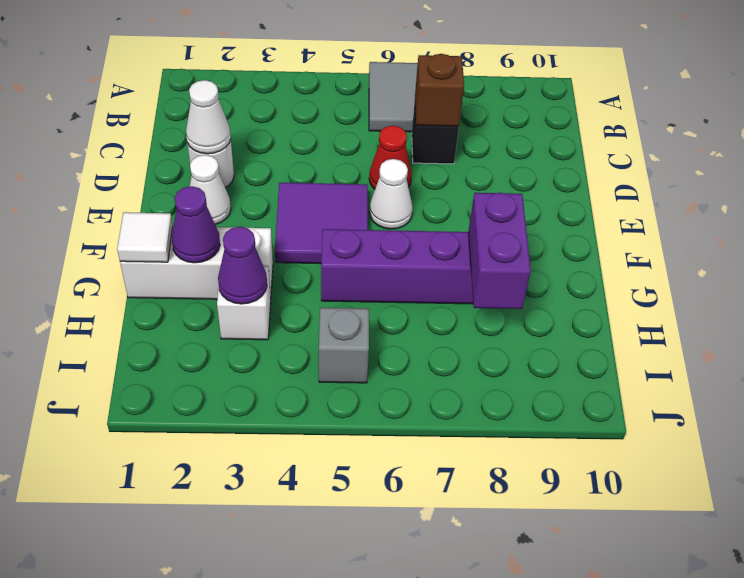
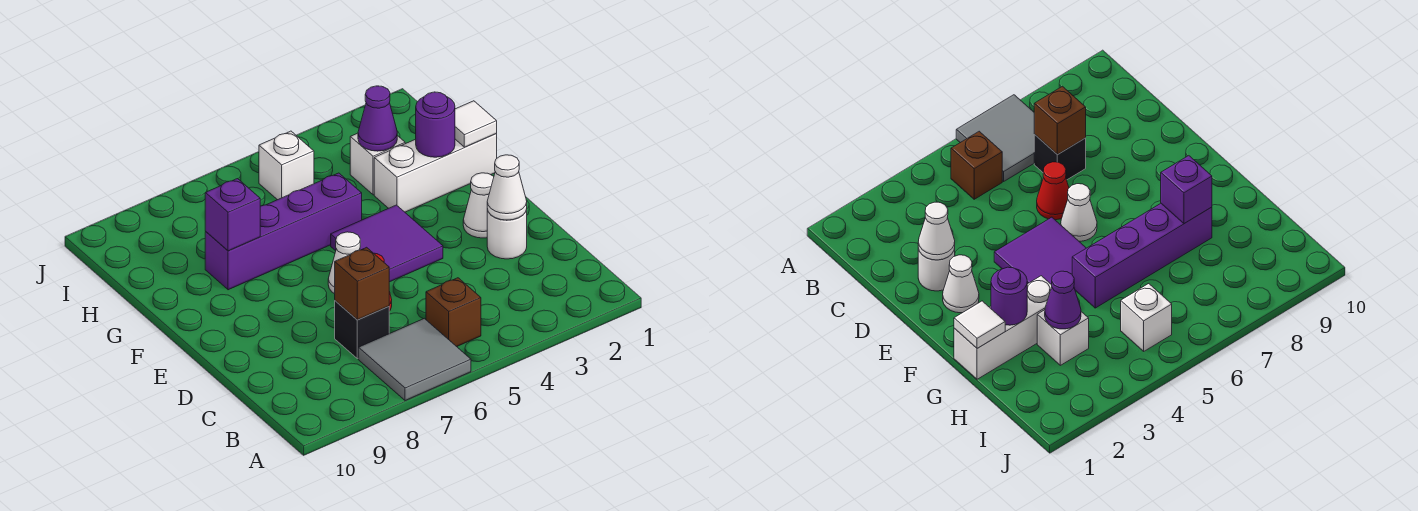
none -> brown brick B5 level 1
purple cone G2 level 2 -> purple round brick G2 level 2
purple brick G8:H8 level 2 -> purple brick G8 level 2
grey brick I5 level 1 -> white brick I5 level 1

